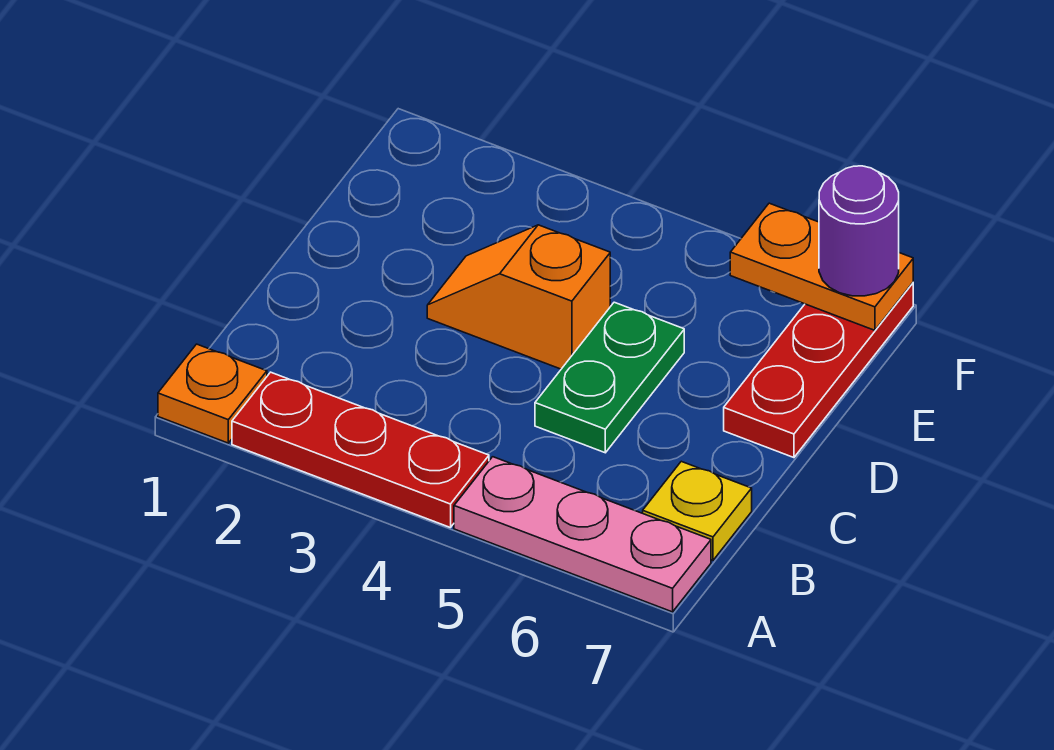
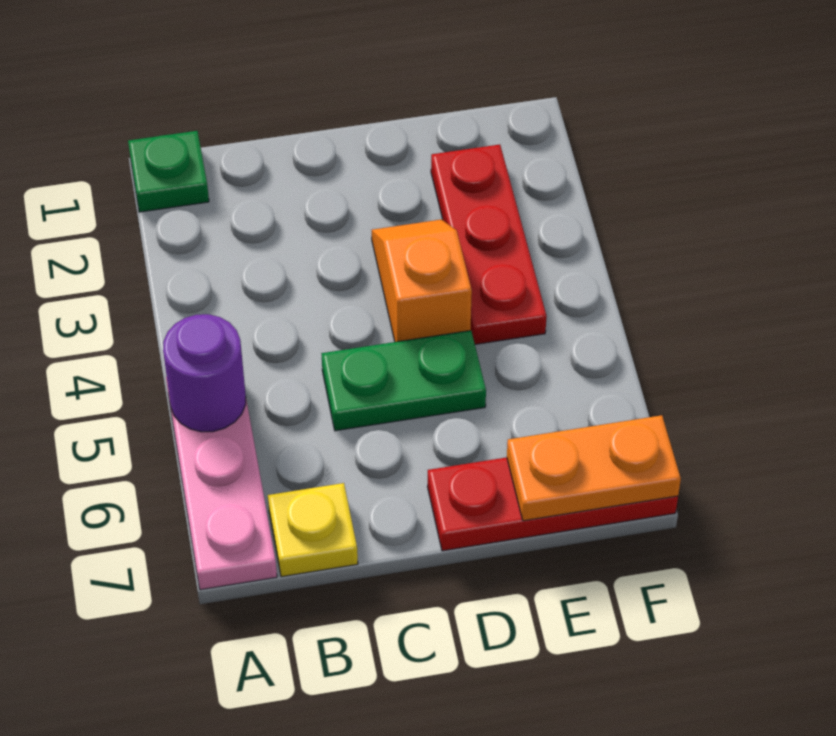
orange plate A1 level 1 -> green plate A1 level 1
red plate A2:A4 level 1 -> red plate E2:E4 level 1
orange plate F6:F7 level 2 -> orange plate E7:F7 level 2
purple round brick F7 level 3 -> purple round brick A5 level 2

